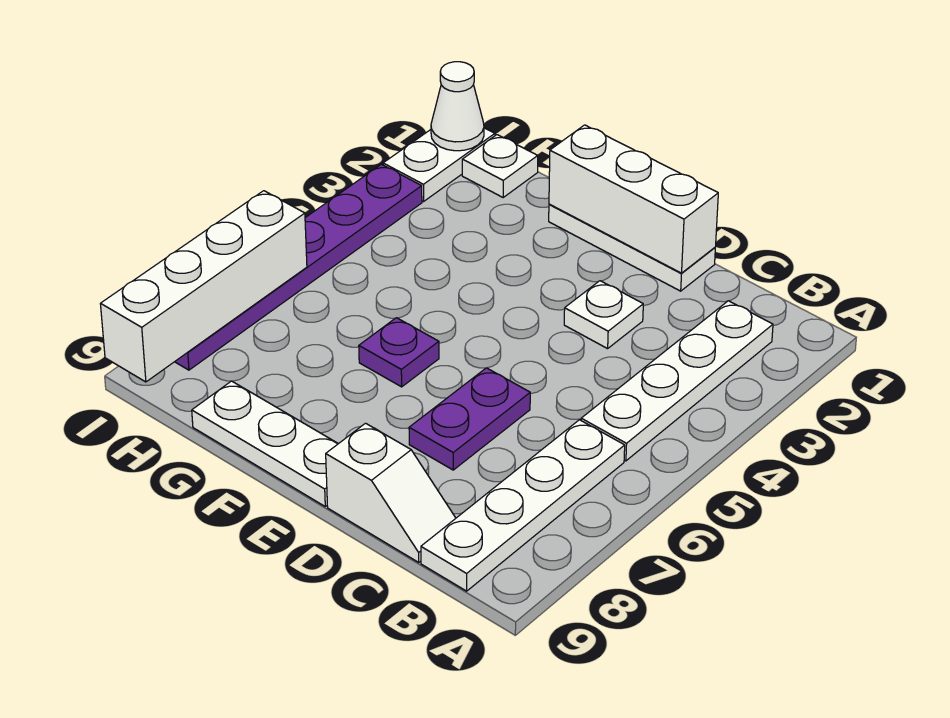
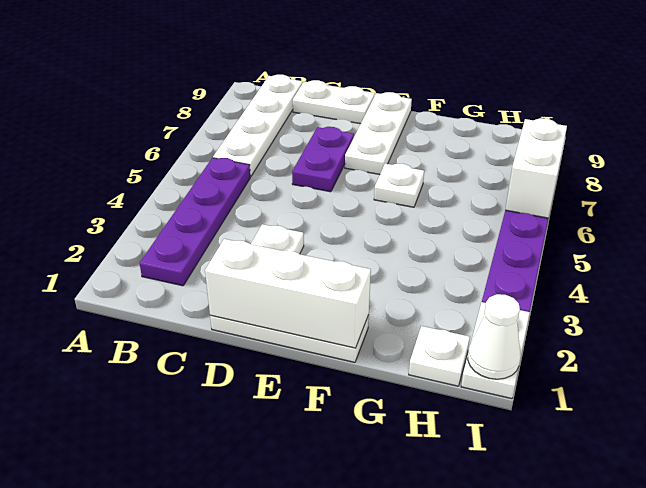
white plate B2:B5 level 1 -> purple plate B2:B5 level 1
white slope C9:D9 level 1 top D -> white plate C9:D9 level 1
white plate E9:G9 level 1 -> white plate E7:E9 level 1
purple plate F6 level 1 -> white plate F6 level 1
white brick I6:I9 level 2 -> white brick I6:I7 level 2

